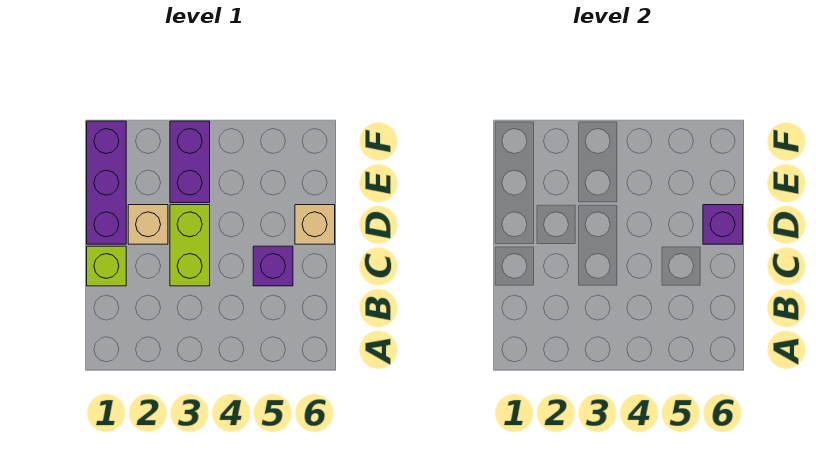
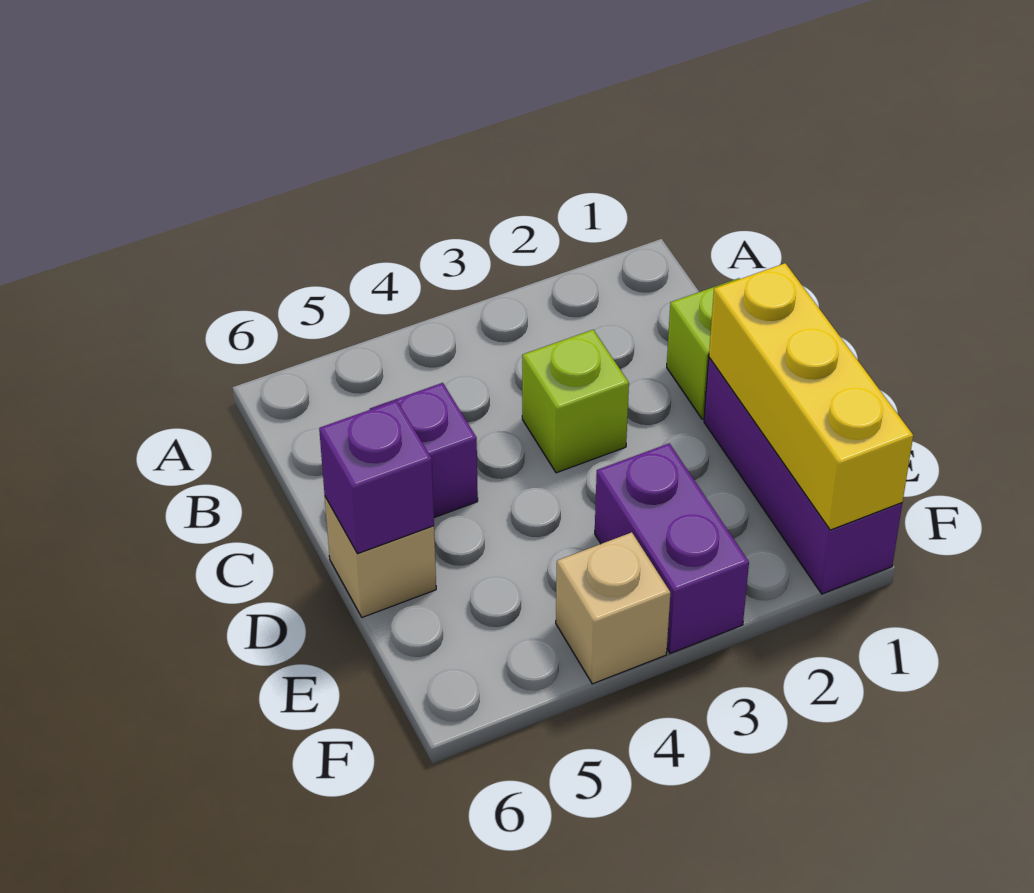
lime brick C3:D3 level 1 -> lime brick C3 level 1
none -> yellow brick D1:F1 level 2
tan brick D2 level 1 -> tan brick F4 level 1

